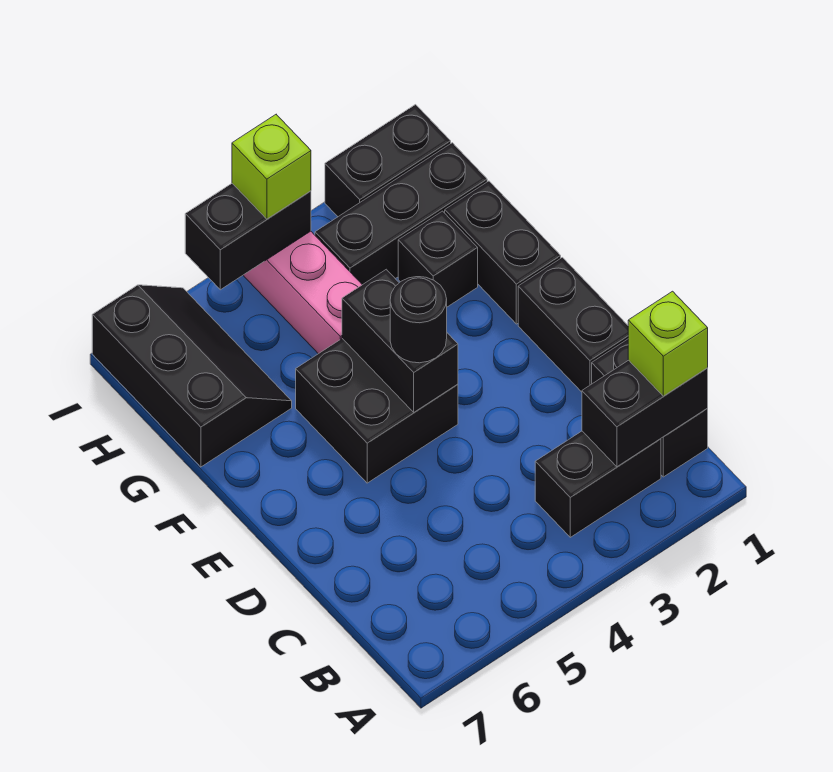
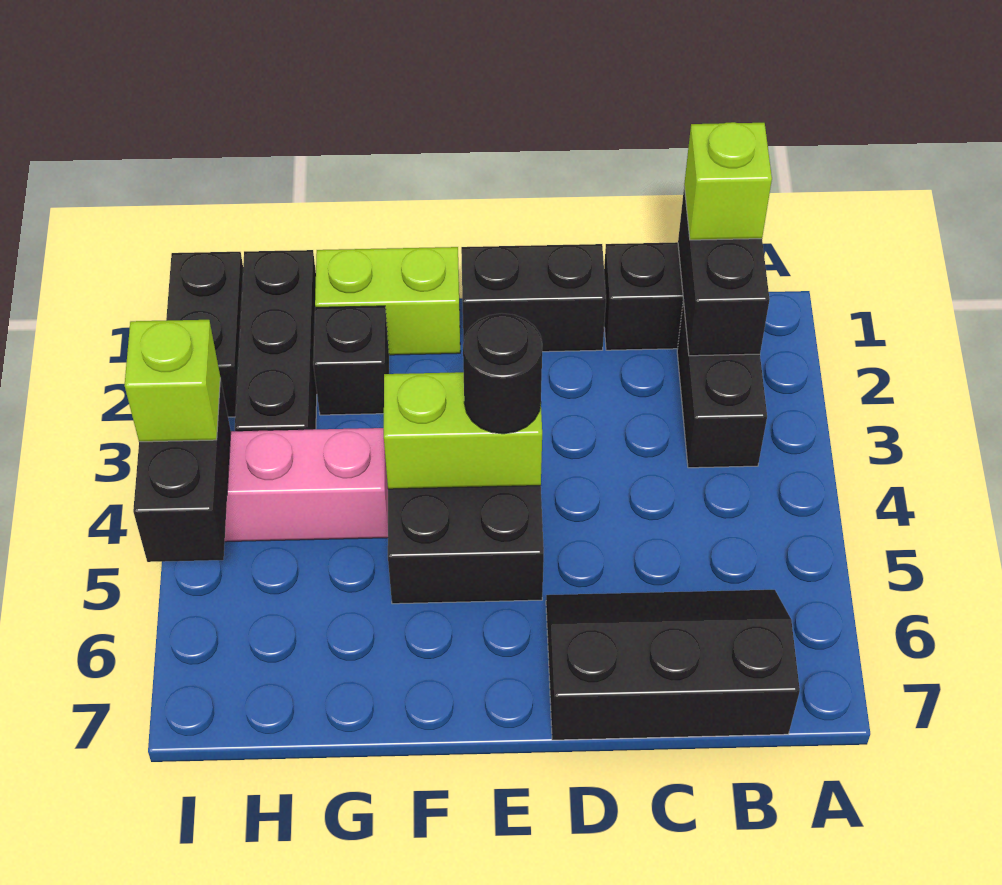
black brick E4:F4 level 2 -> lime brick E4:F4 level 2
black brick F1:G1 level 1 -> lime brick F1:G1 level 1
black slope G6:I7 level 1 top 7 -> black slope B6:D7 level 1 top 7

